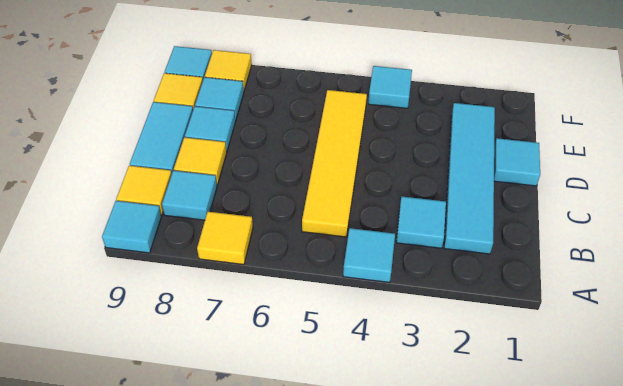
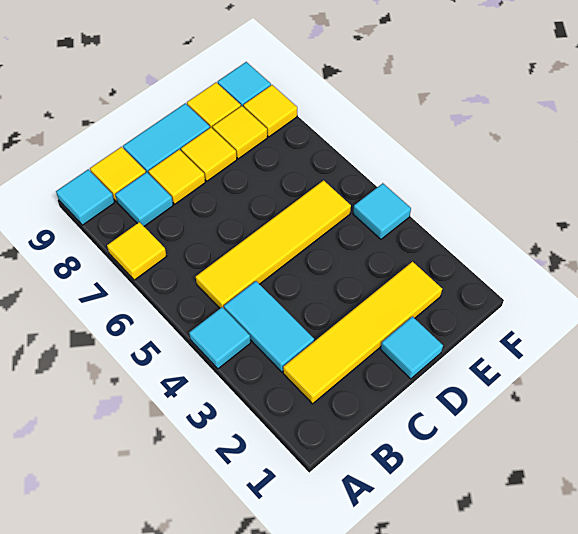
cyan tile B2:E2 level 1 -> yellow tile B2:E2 level 1
cyan tile B3 level 1 -> cyan tile B3:B4 level 1
cyan tile D8 level 1 -> yellow tile D8 level 1
cyan tile E8 level 1 -> yellow tile E8 level 1

